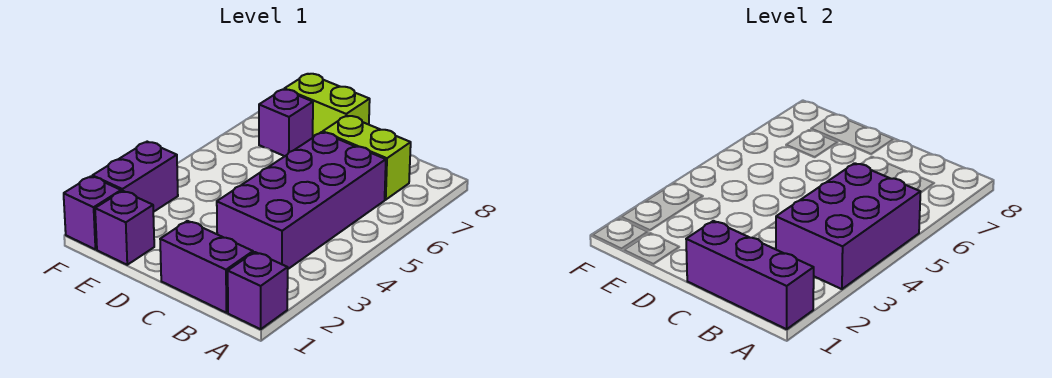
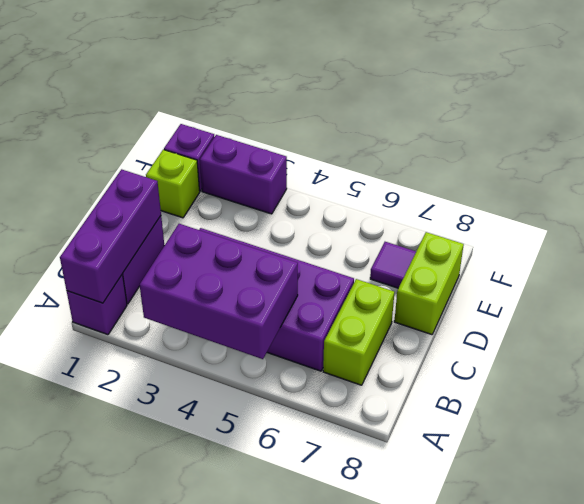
purple brick E1 level 1 -> lime brick E1 level 1
purple brick E7 level 1 -> purple tile E7 level 1

